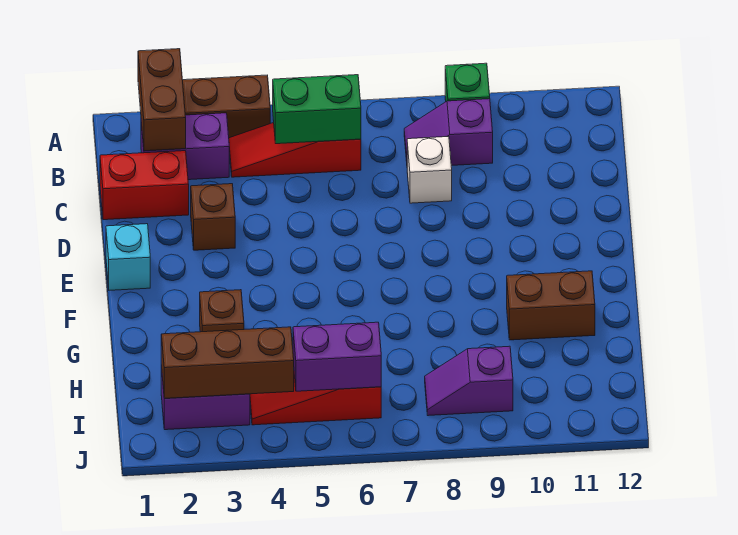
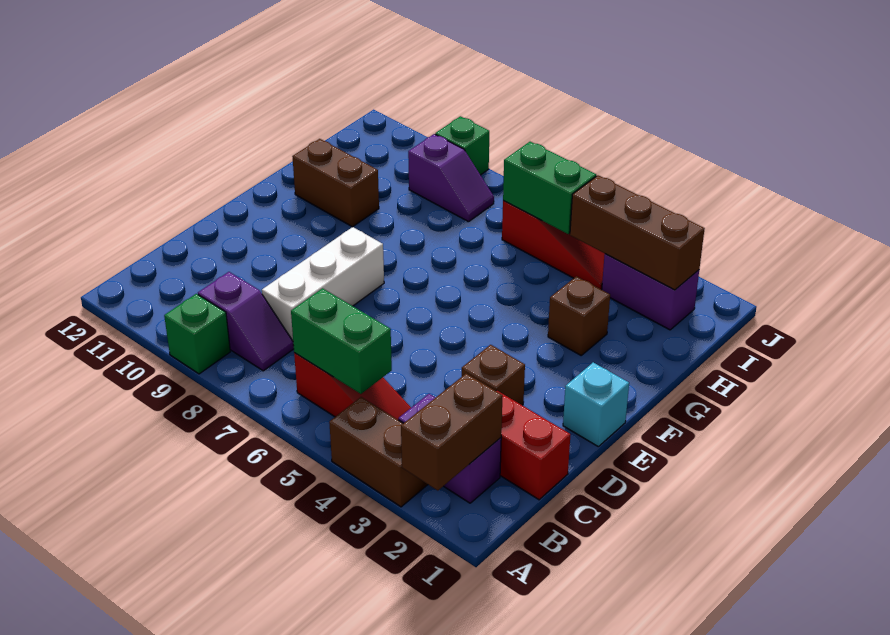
white brick C8 level 1 -> white brick C8:E8 level 1
purple brick I5:I6 level 2 -> green brick I5:I6 level 2
none -> green brick J9 level 1

